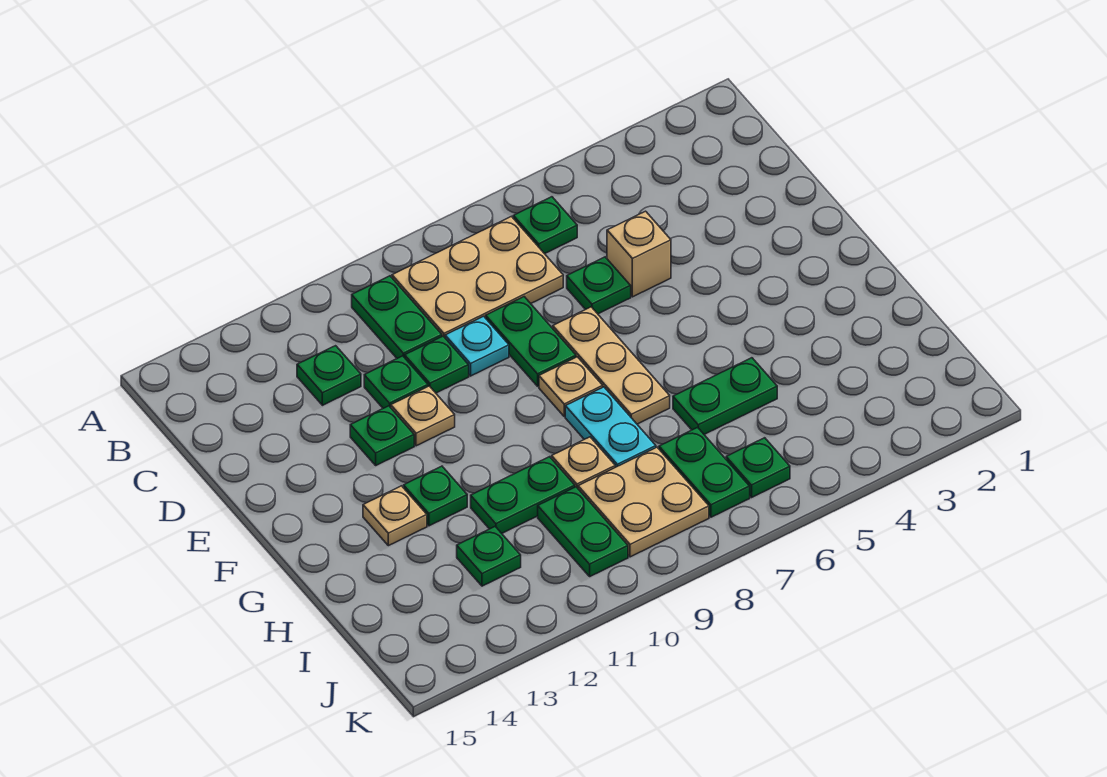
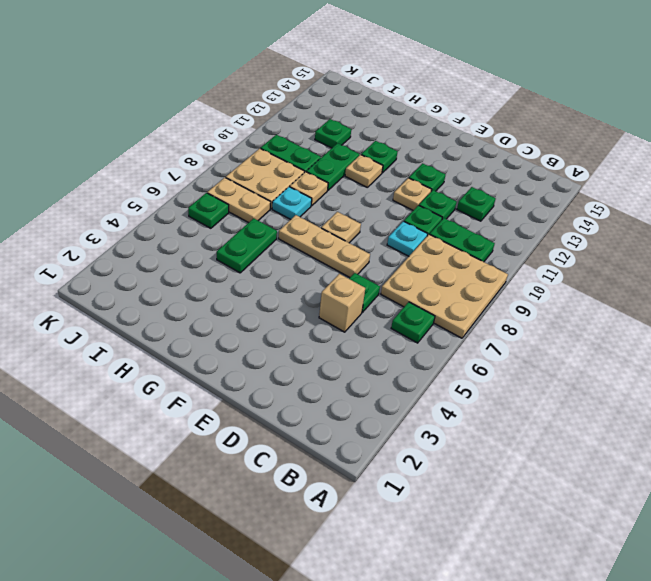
tan plate B7:C9 level 1 -> tan plate A7:C9 level 1
green plate D8:E8 level 1 -> none
cyan plate G8:H8 level 1 -> cyan plate H8 level 1
tan plate G13 level 1 -> tan plate G11 level 1
green plate I7:J7 level 1 -> tan plate I7:J7 level 1

